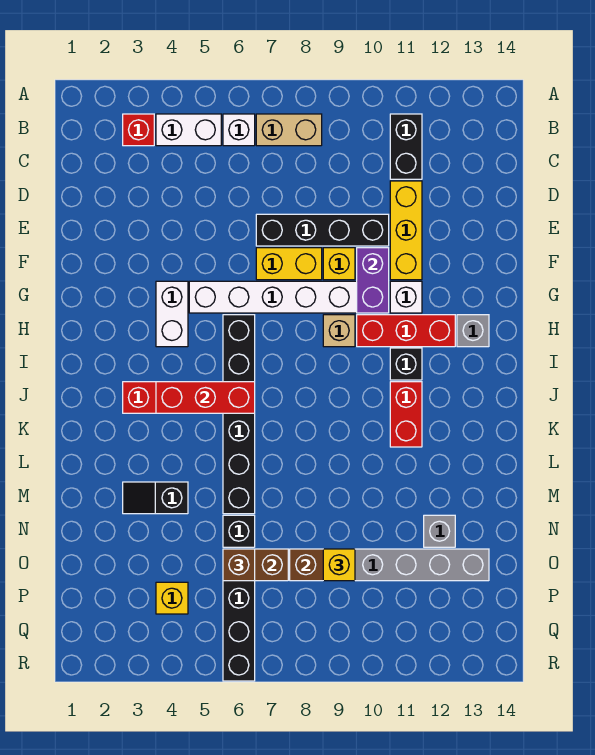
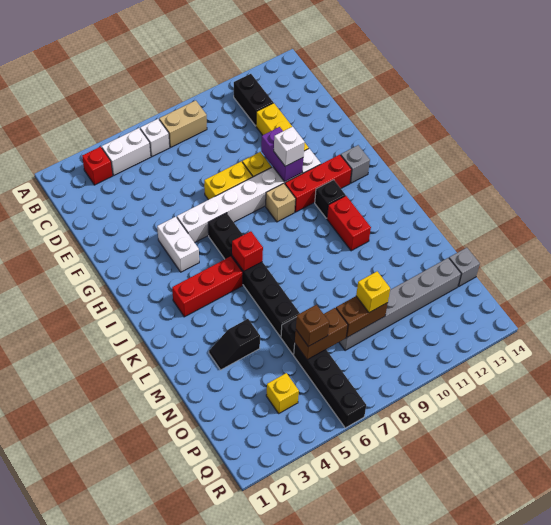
black brick E7:E10 level 1 -> none
none -> white brick G10 level 3
red brick J4:J6 level 2 -> red brick J6 level 2
grey brick N12 level 1 -> grey brick O14 level 1

